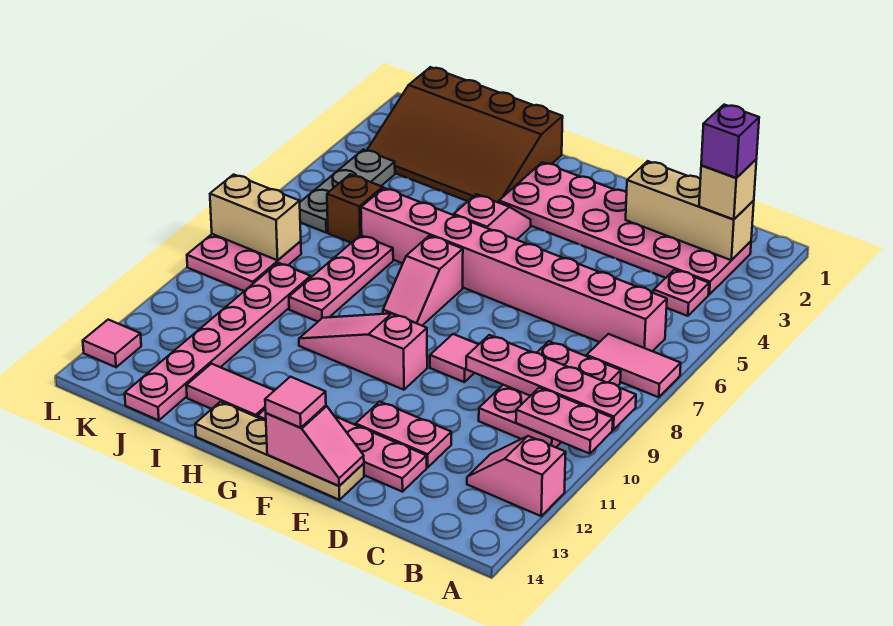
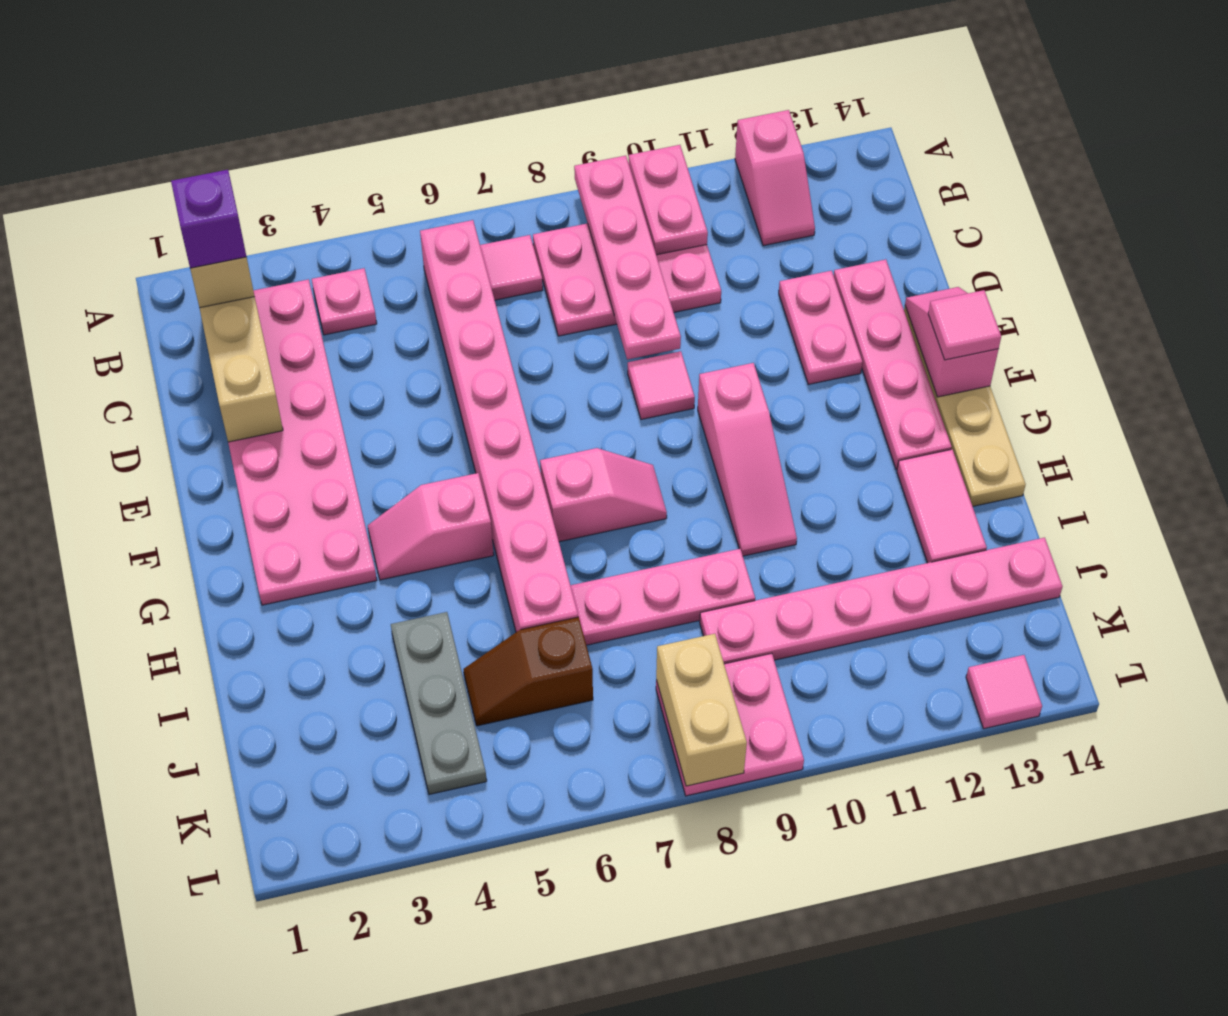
pink tile A7:B7 level 1 -> pink tile B7 level 1
brown slope H1:K3 level 1 top 1 -> none
grey plate K4:K6 level 1 -> grey plate I4:K4 level 1

